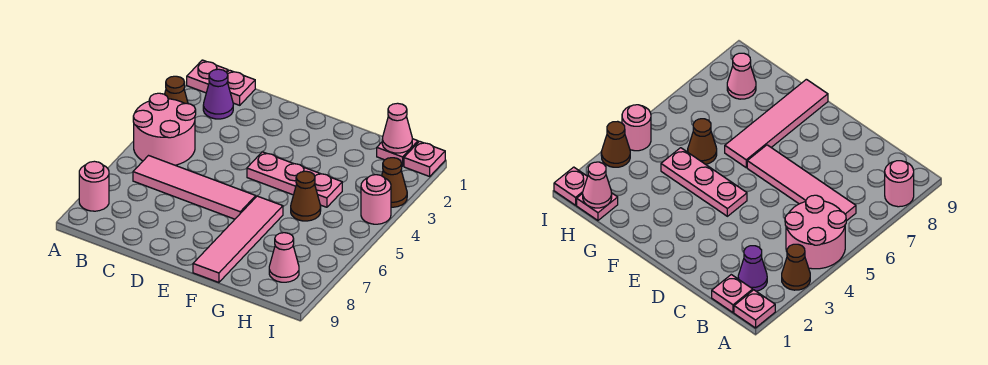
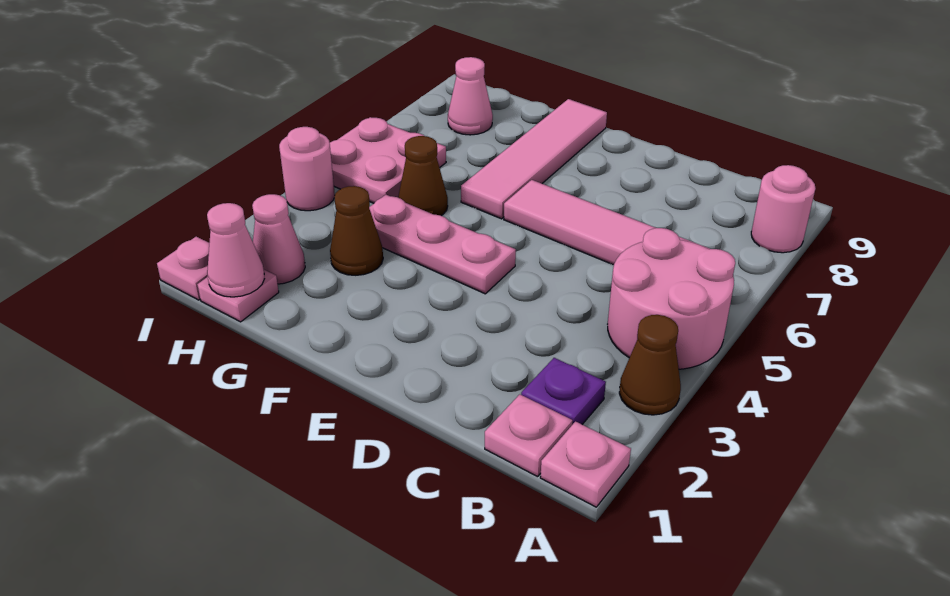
purple cone B2 level 1 -> purple plate B2 level 1
none -> pink cone H2 level 1
none -> pink plate H5:I6 level 1
brown cone I3 level 1 -> brown cone G3 level 1

